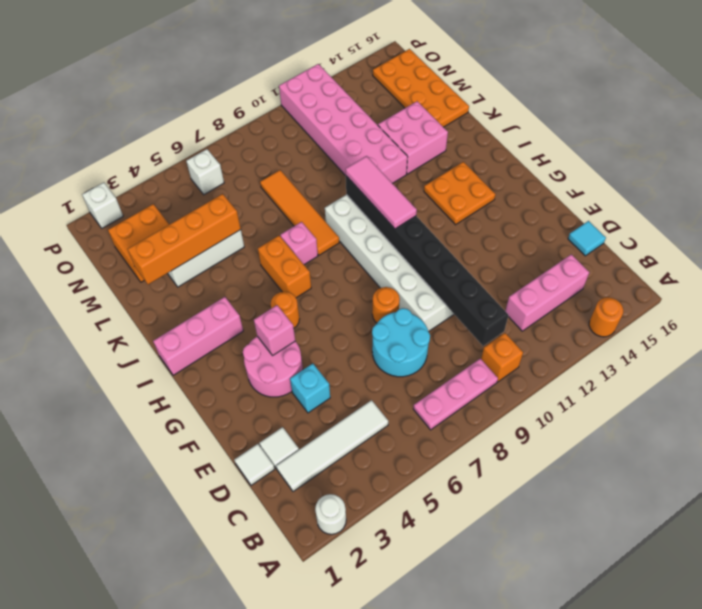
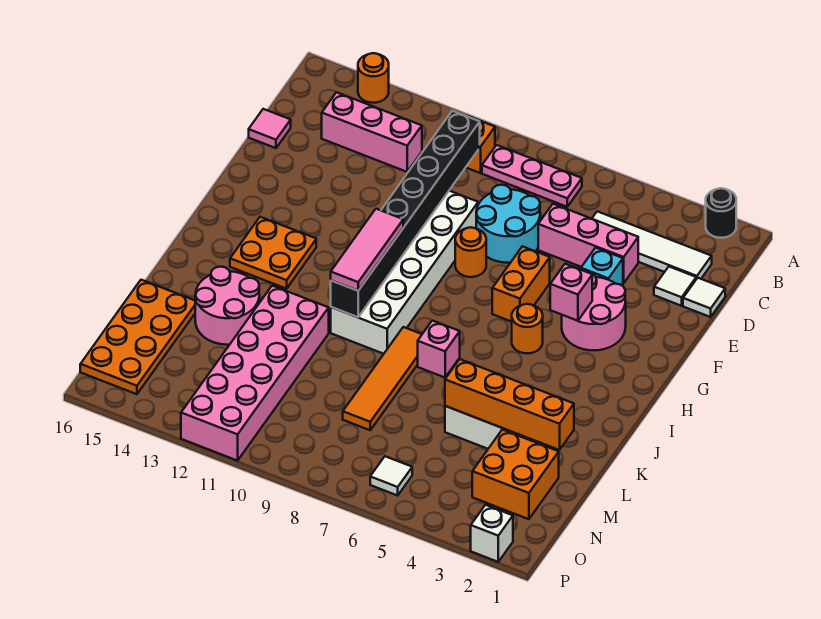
white round brick A2 level 1 -> black round brick A2 level 1
cyan tile D16 level 1 -> pink tile D16 level 1
pink brick I1:I3 level 1 -> pink brick D4:D6 level 1
orange brick I6:J6 level 1 -> orange brick F6:G6 level 1
pink brick K13:L14 level 1 -> pink round brick K13:L14 level 1
white brick O6 level 1 -> white tile O6 level 1

